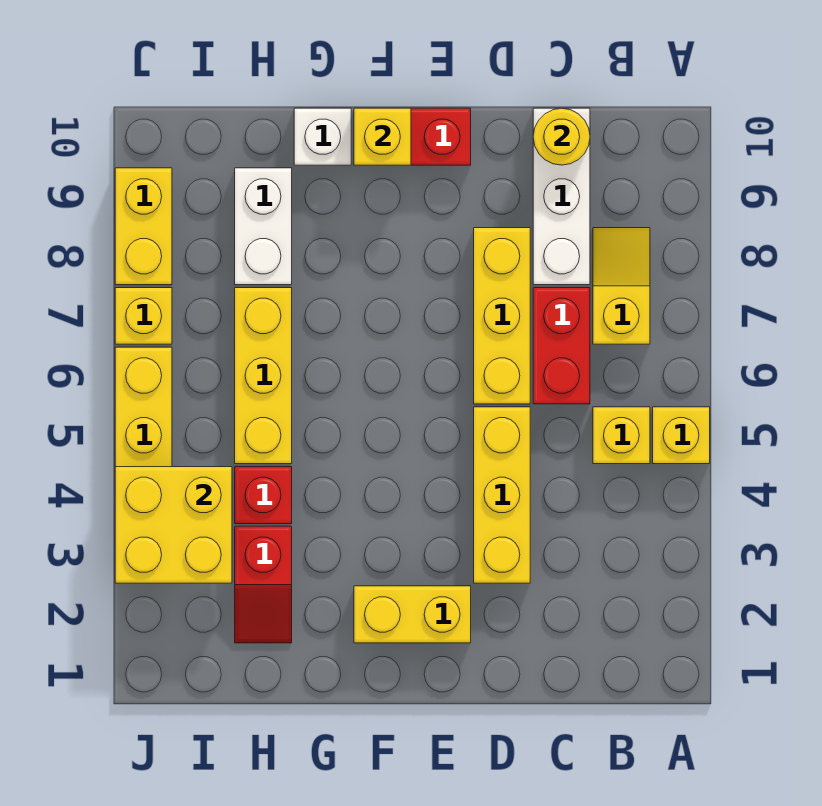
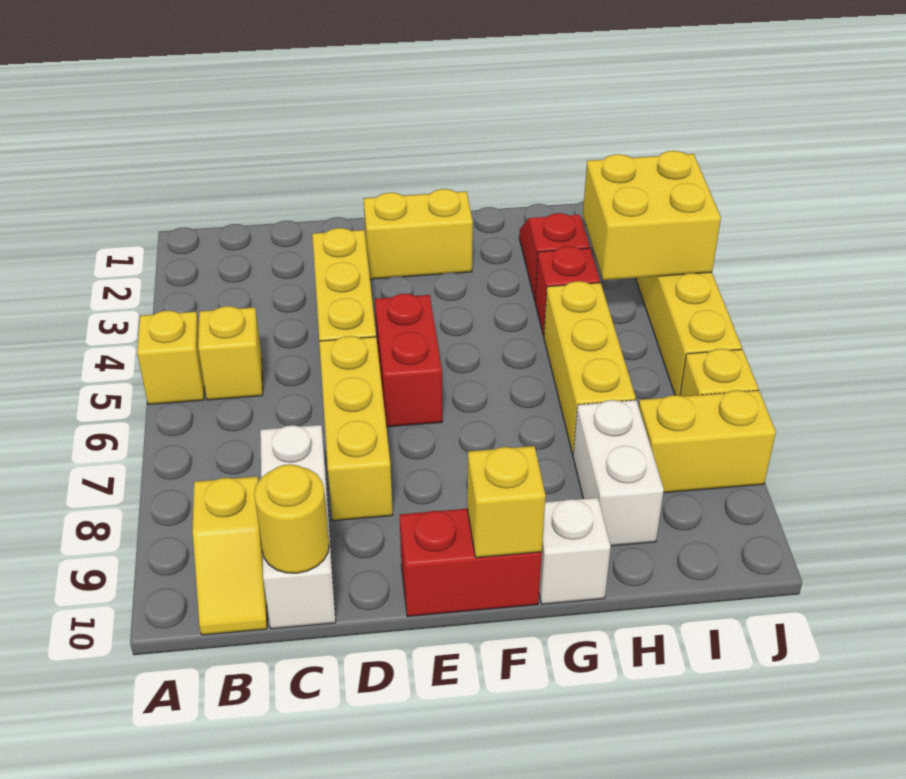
yellow slope B7:B8 level 1 top 7 -> yellow slope B9:B10 level 1 top 9
red brick C6:C7 level 1 -> red brick E5:E6 level 1
yellow brick J8:J9 level 1 -> yellow brick I8:J8 level 1

